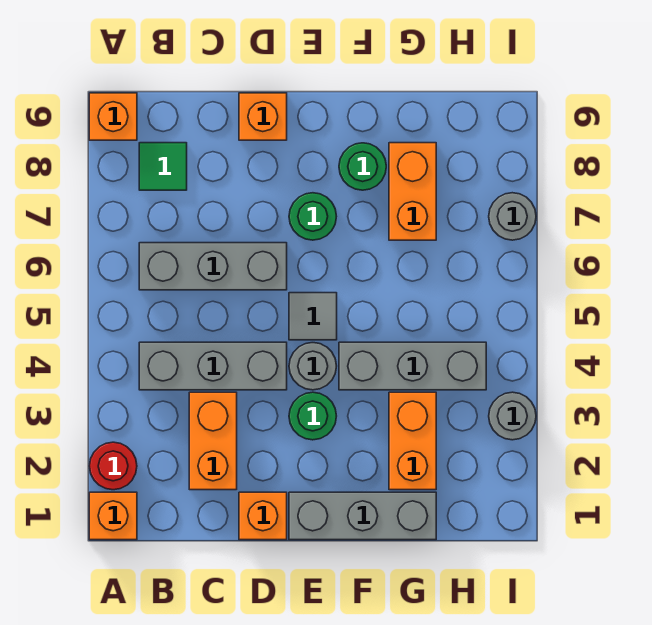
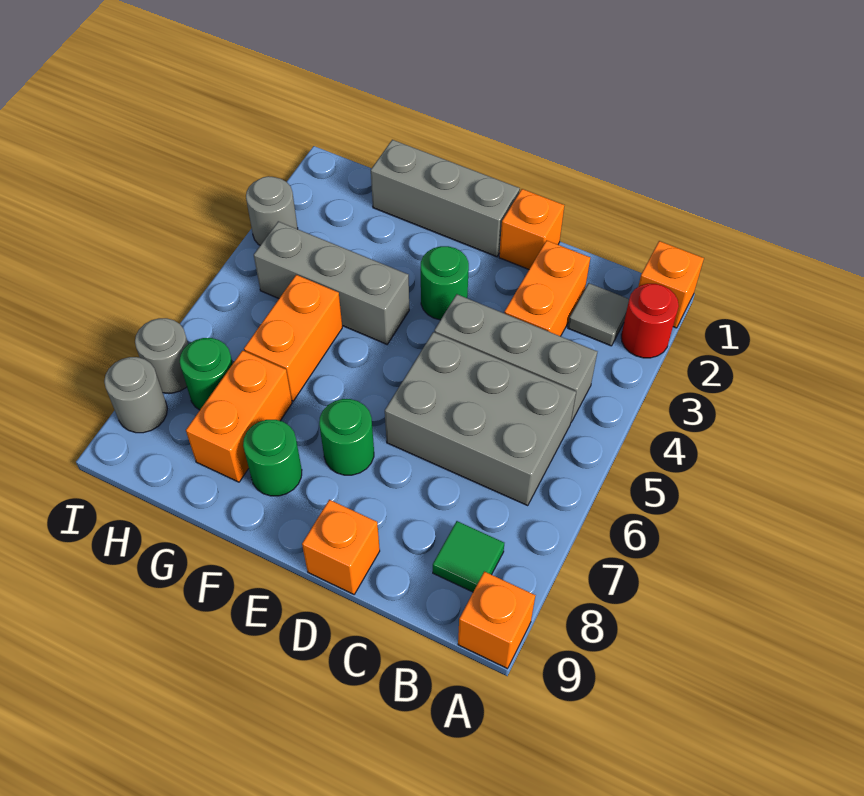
grey brick B6:D6 level 1 -> grey brick B5:D6 level 1
grey round brick E4 level 1 -> grey round brick I8 level 1
grey tile E5 level 1 -> grey tile B2 level 1
orange brick G2:G3 level 1 -> orange brick G5:G6 level 1
none -> green round brick H7 level 1

